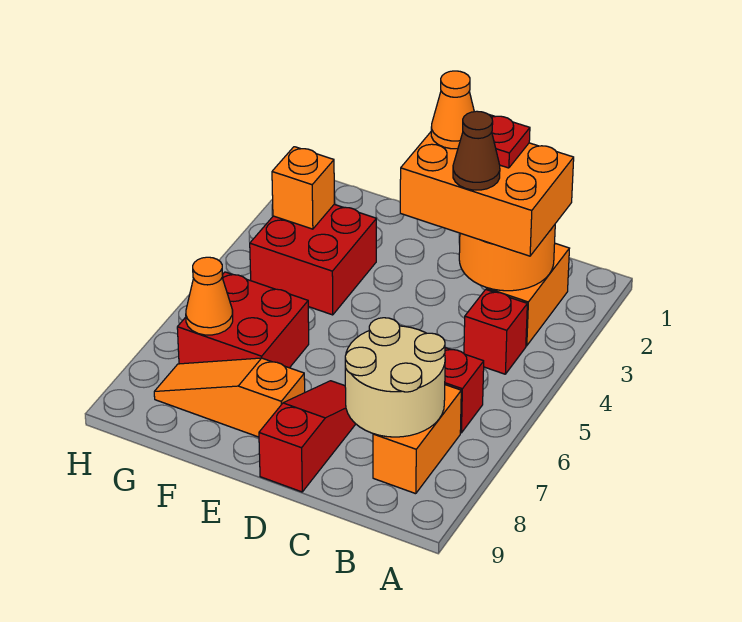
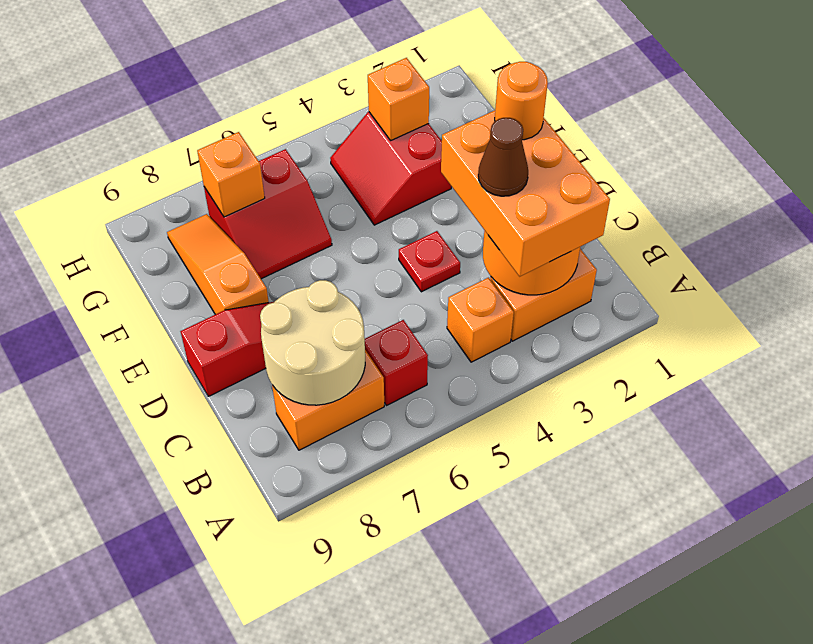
red brick B4 level 1 -> orange brick B4 level 1
red plate C2 level 4 -> red plate D4 level 1
orange cone D2 level 4 -> orange round brick D2 level 4
red brick F3:G4 level 1 -> red slope F3:G4 level 1 top 3
red brick F6:G7 level 1 -> red slope F6:G7 level 1 top G
orange cone G7 level 2 -> orange brick G7 level 2

